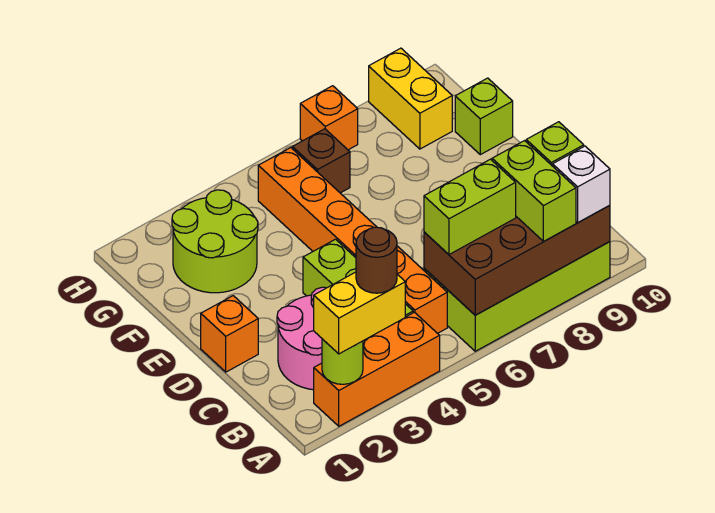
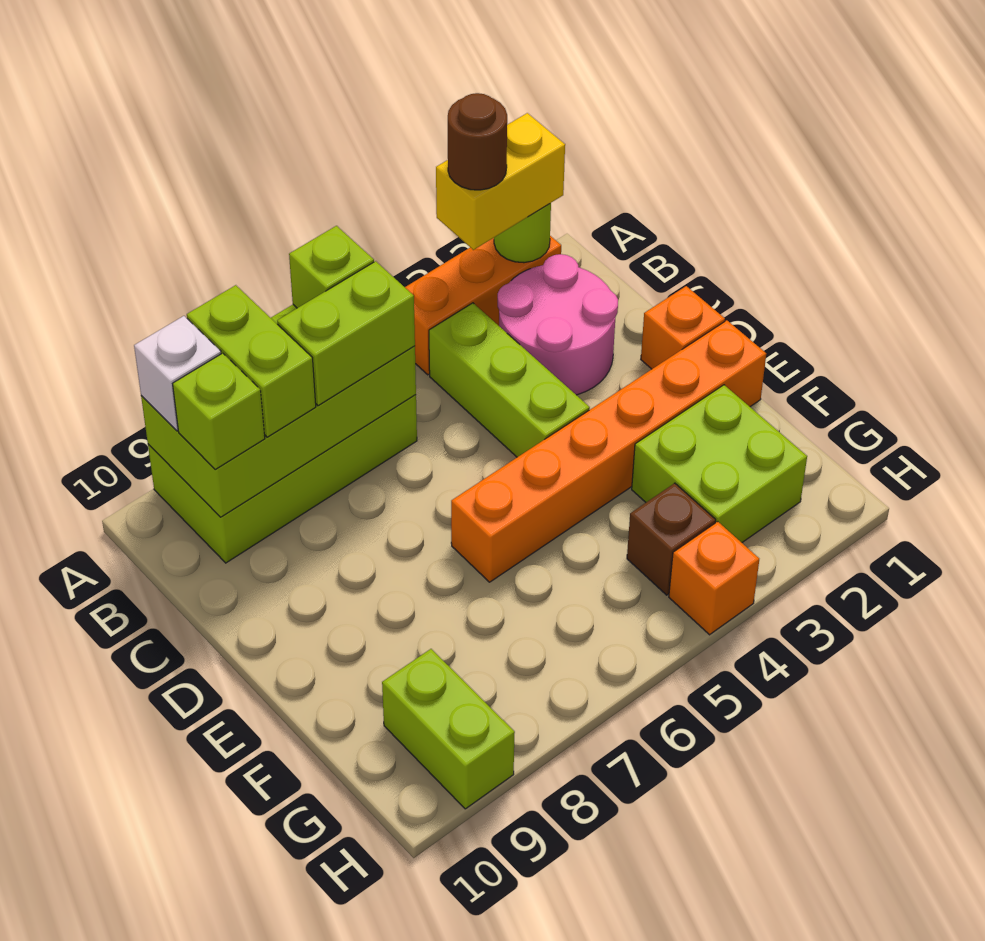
brown brick A6:B9 level 2 -> lime brick A6:B9 level 2
orange brick B5:G5 level 1 -> orange brick E1:E6 level 1
lime round brick F2:G3 level 1 -> lime brick F2:G3 level 1
lime brick F10 level 1 -> lime brick A6 level 3
brown brick G6 level 1 -> brown brick G4 level 1
yellow brick G9:H9 level 1 -> lime brick G9:H9 level 1
orange brick H7 level 1 -> orange brick H4 level 1

